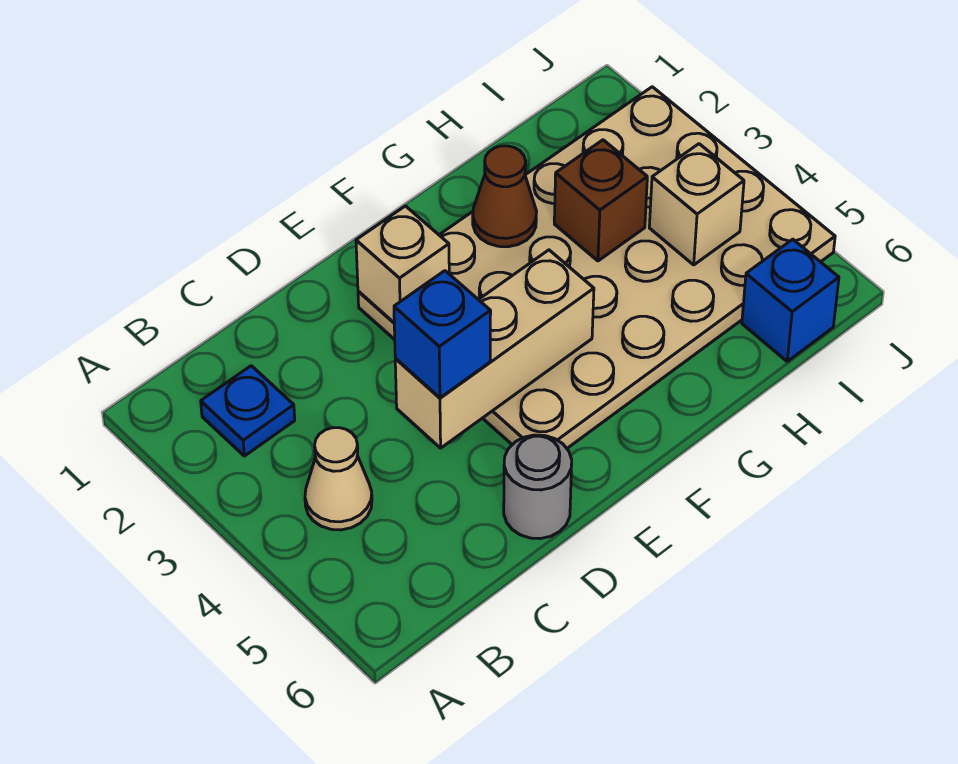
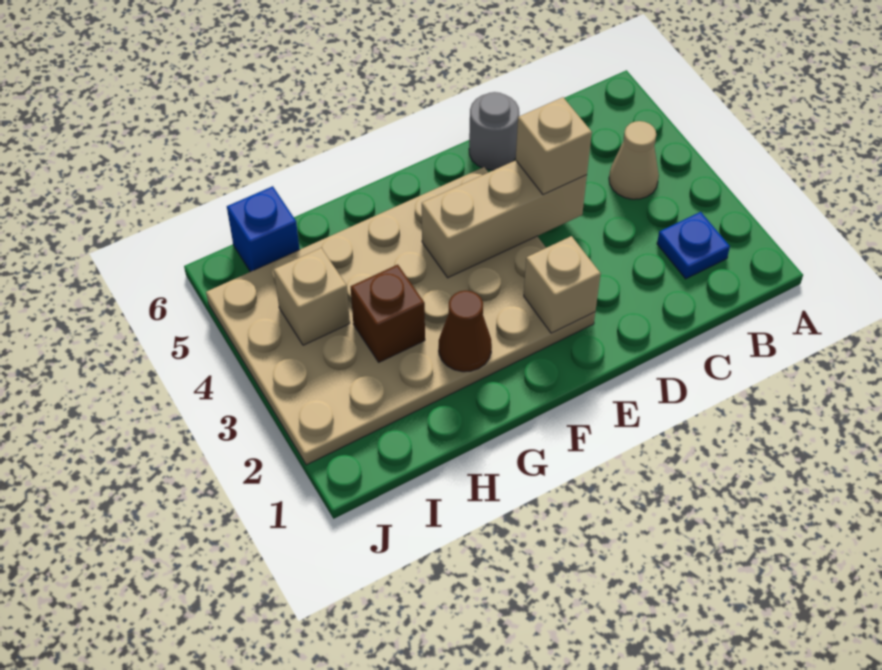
blue brick D4 level 3 -> tan brick D4 level 3

